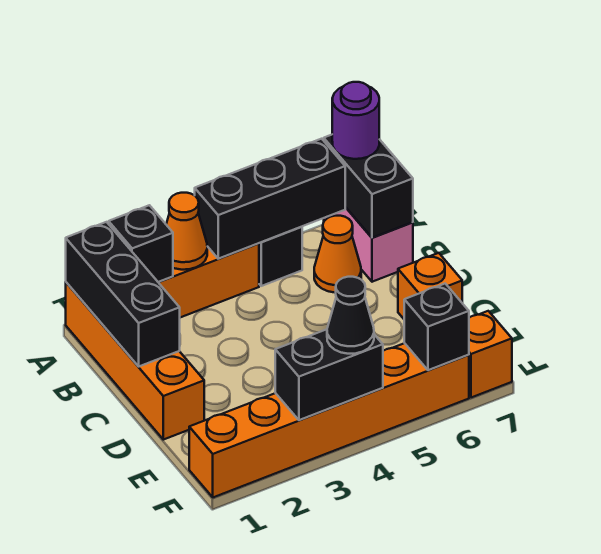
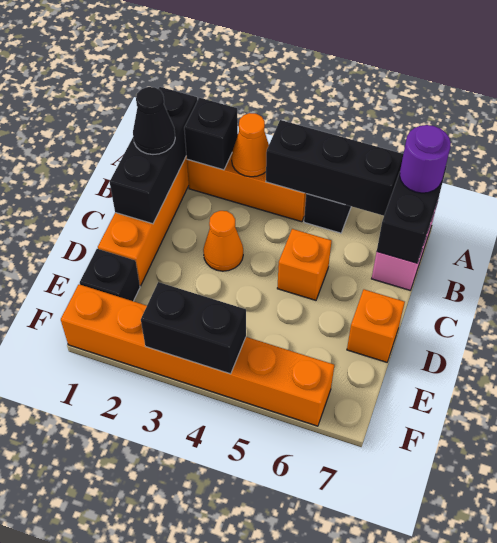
orange cone B6 level 1 -> orange cone C3 level 1
black cone F4 level 3 -> black cone B1 level 3
black brick F6 level 2 -> black brick E1 level 1
orange brick F7 level 1 -> orange brick C5 level 1

